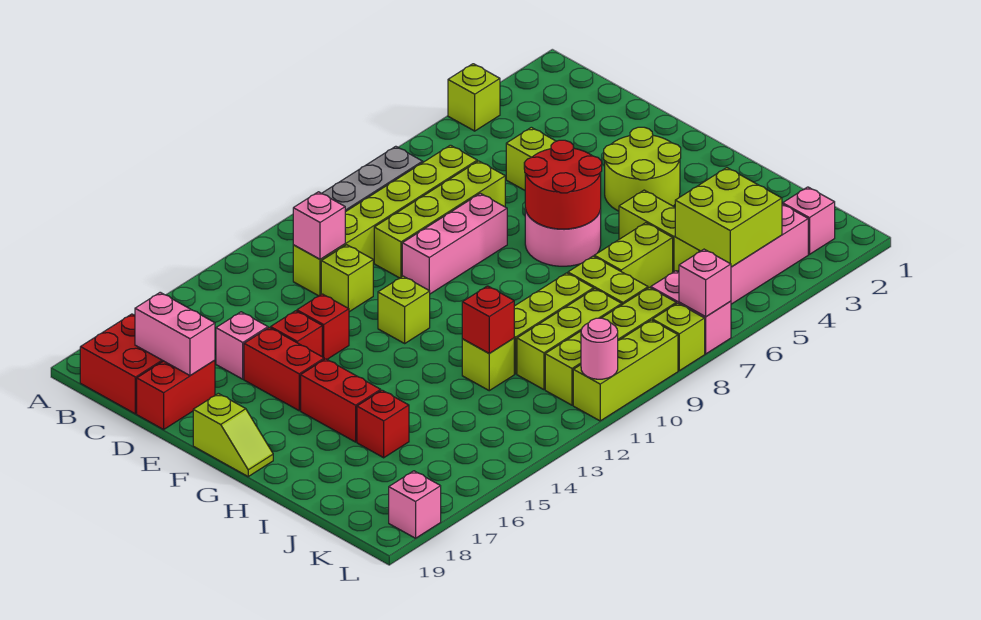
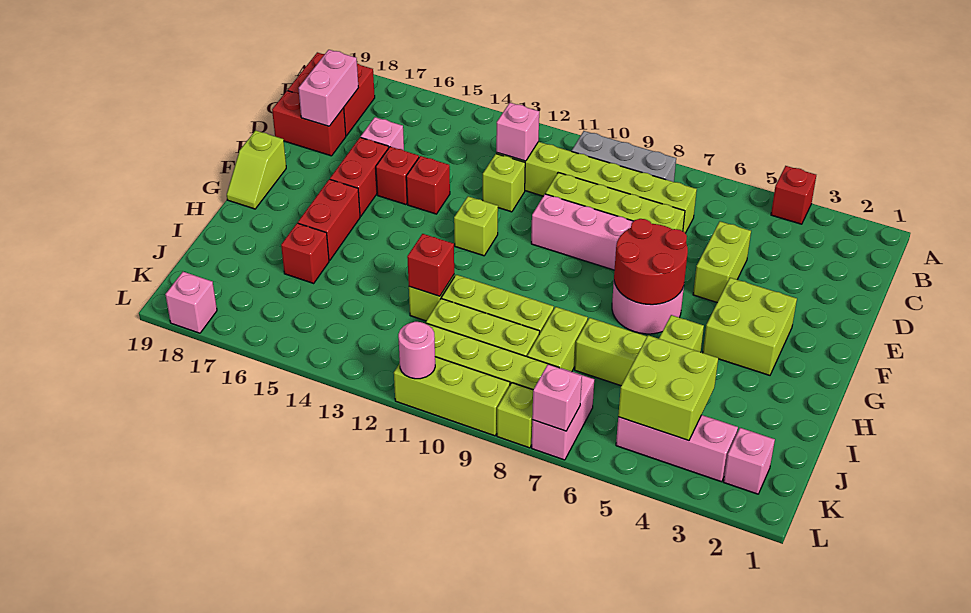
lime brick A4 level 1 -> red brick A4 level 1
lime round brick F3:G4 level 1 -> lime brick F3:G4 level 1

